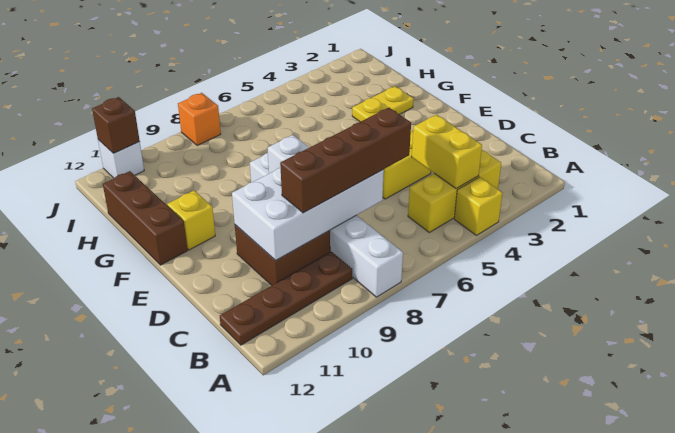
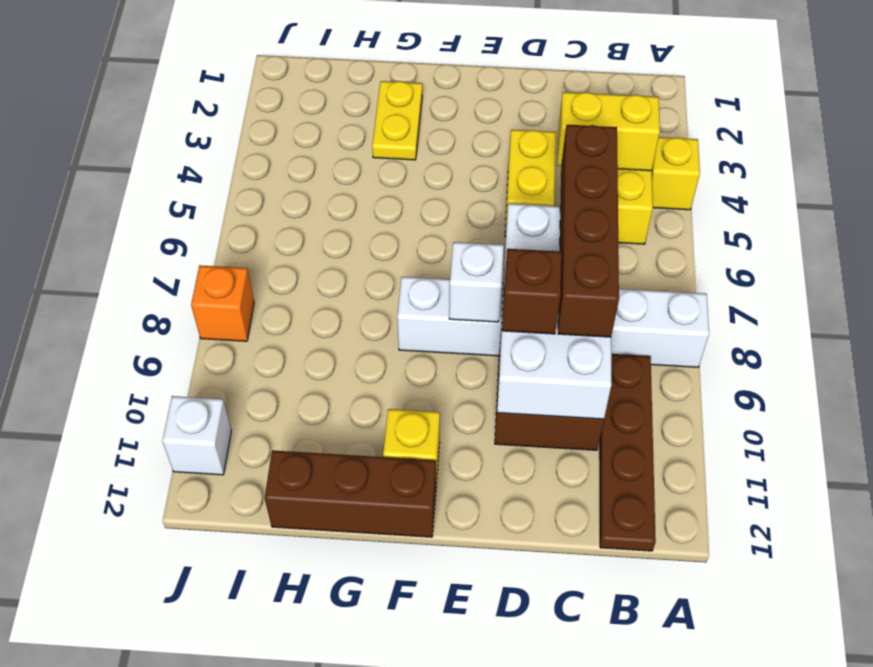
brown brick J11 level 2 -> brown brick D9 level 3

